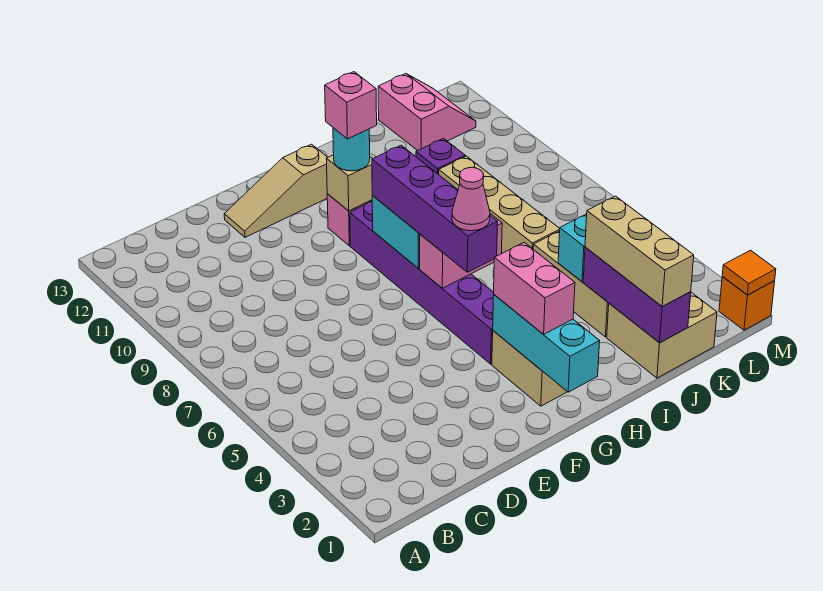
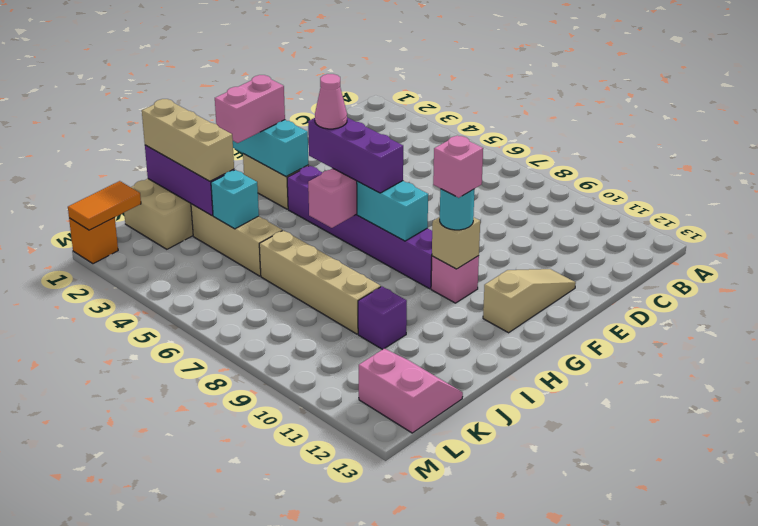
pink brick G2:G3 level 3 -> pink brick G2:H2 level 3
purple brick G5:G8 level 3 -> purple brick G5:G7 level 3
pink slope K12:L13 level 1 top K -> pink slope K12:L13 level 1 top L
orange tile M1 level 2 -> orange tile L1:M1 level 2

